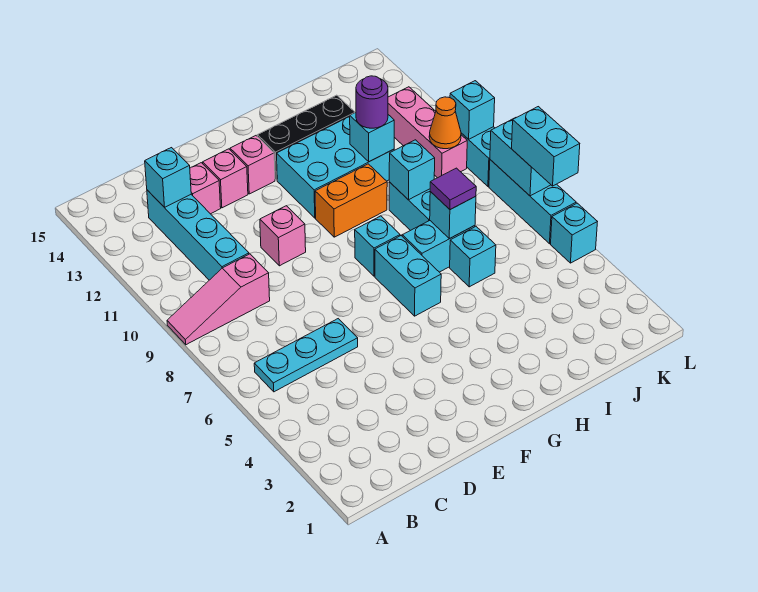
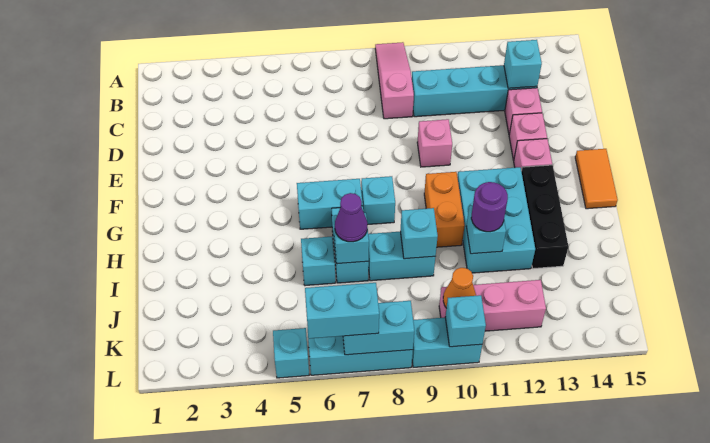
cyan plate B6:D6 level 1 -> none
none -> orange tile F15:G15 level 1
purple tile I7 level 3 -> purple cone I7 level 3

